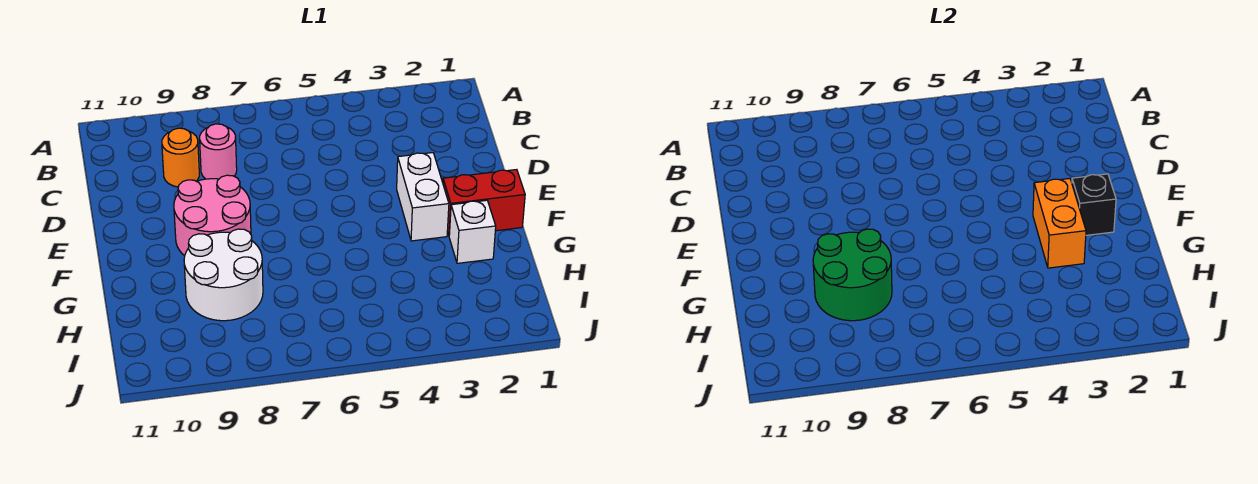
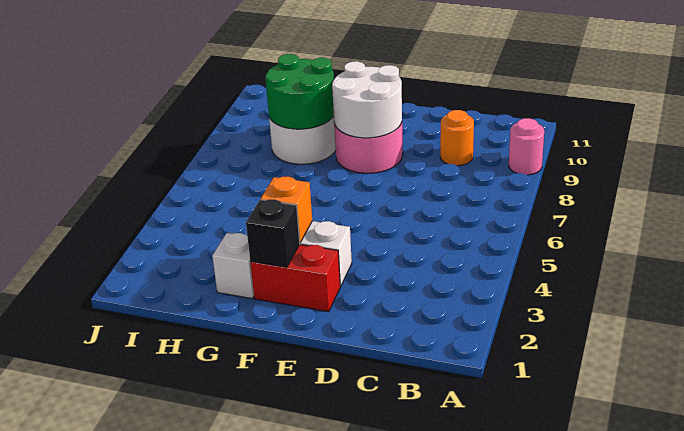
pink round brick C8 level 1 -> pink round brick A9 level 1
none -> white round brick E8:F9 level 2
red brick F1:F2 level 1 -> red brick E2:F2 level 1
orange brick F3:G3 level 2 -> orange brick F3 level 2

